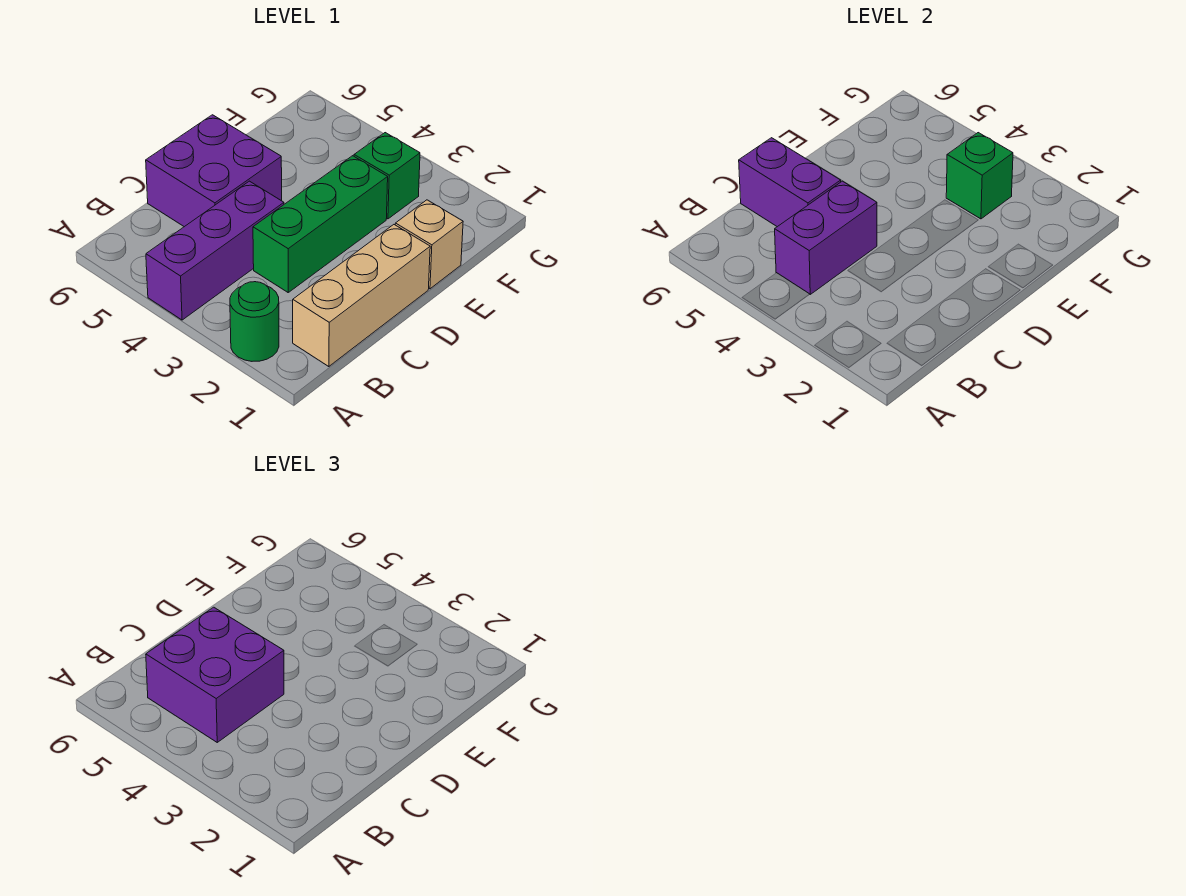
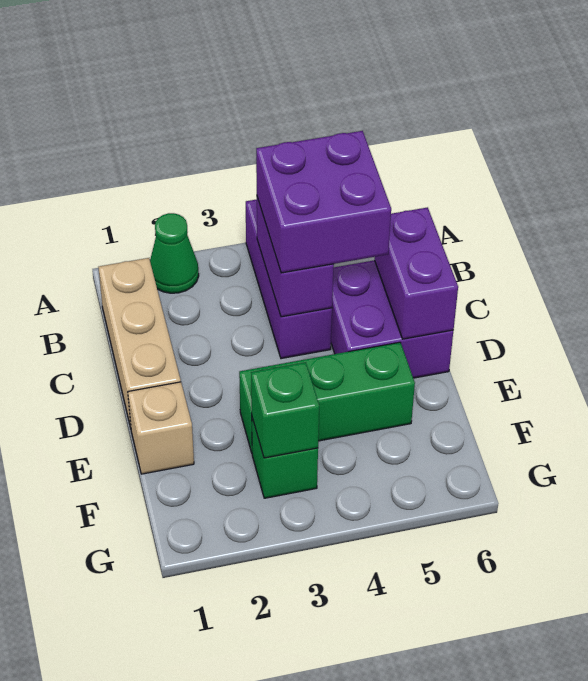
green round brick A2 level 1 -> green cone A2 level 1
green brick C3:E3 level 1 -> green brick E3:E5 level 1
purple brick C5:C6 level 2 -> purple brick C6:D6 level 2

